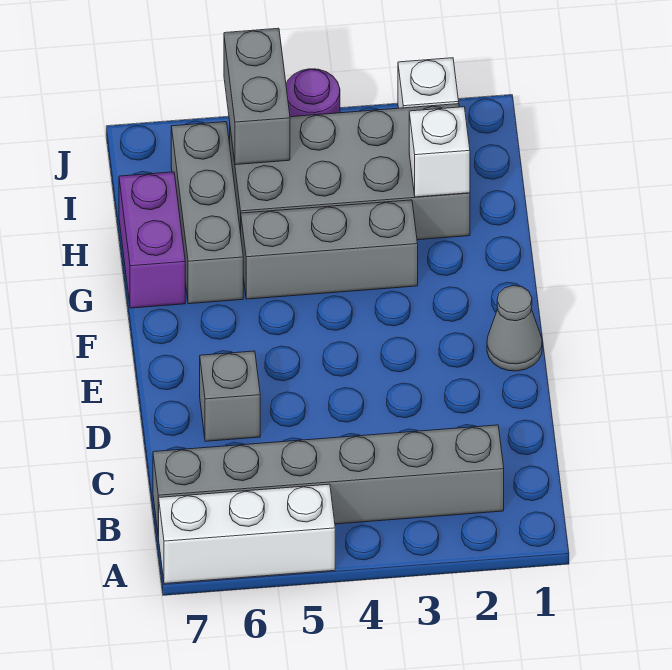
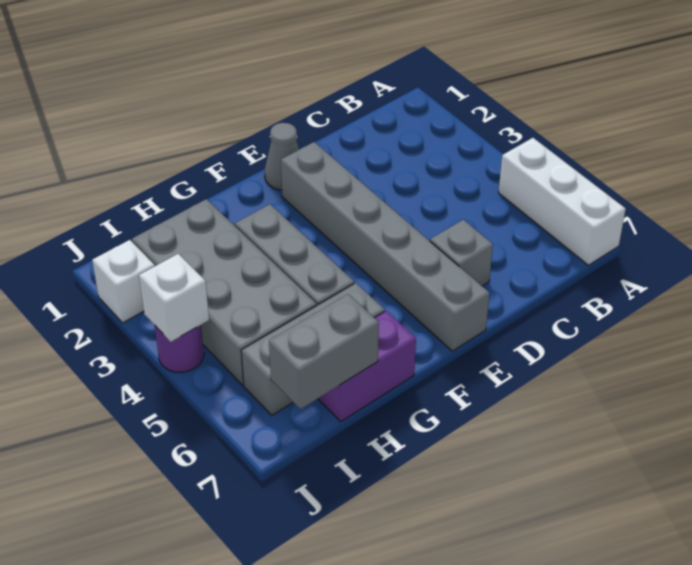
grey brick B2:B7 level 1 -> grey brick E2:E7 level 1
white brick H2 level 2 -> white brick J4 level 2
grey brick I5:J5 level 2 -> grey brick H7:I7 level 2

